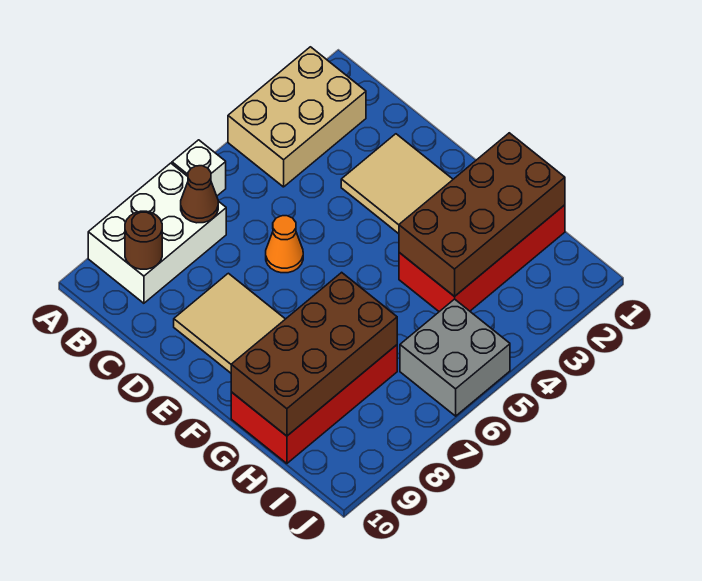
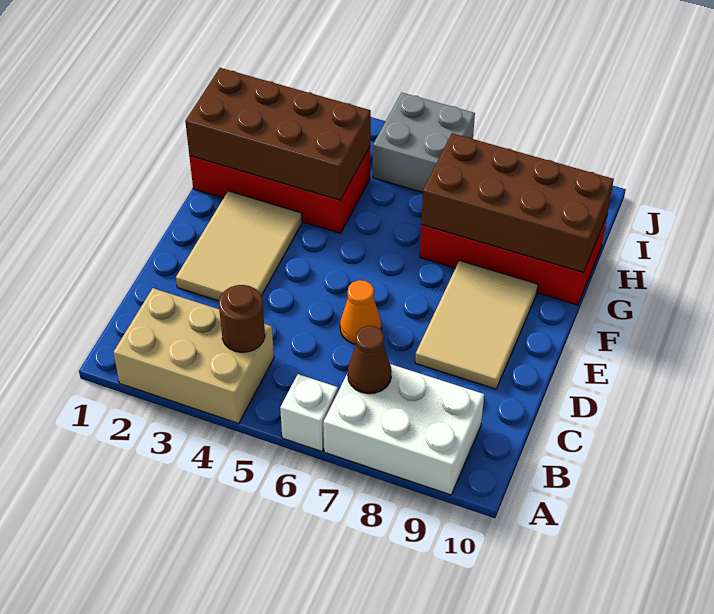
brown round brick B9 level 2 -> brown round brick B4 level 2

